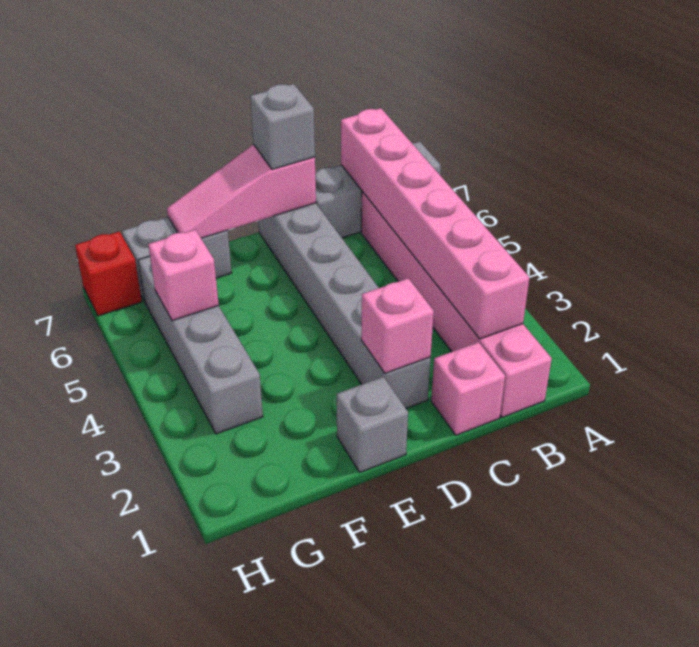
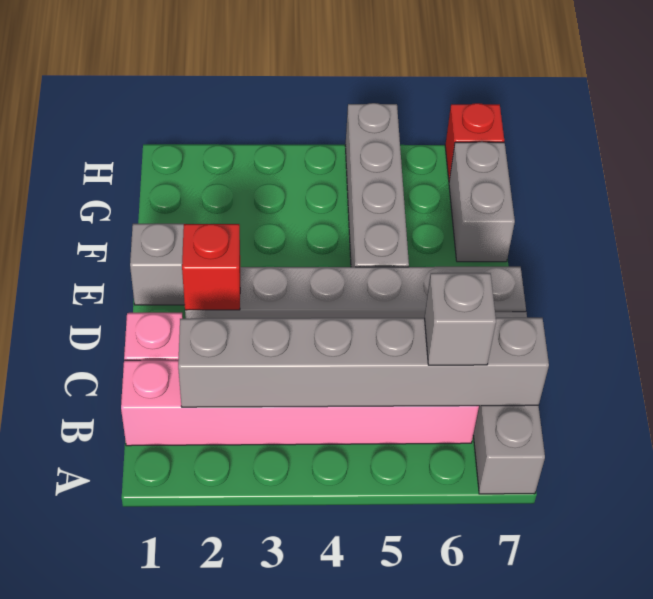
pink brick B2:B7 level 2 -> grey brick B2:B7 level 2
pink brick D2 level 2 -> red brick D2 level 2
pink slope D7:F7 level 2 top D -> none
grey brick D7 level 3 -> grey brick B6 level 3
grey brick G3:G6 level 1 -> grey brick E5:H5 level 1
pink brick G5 level 2 -> none

